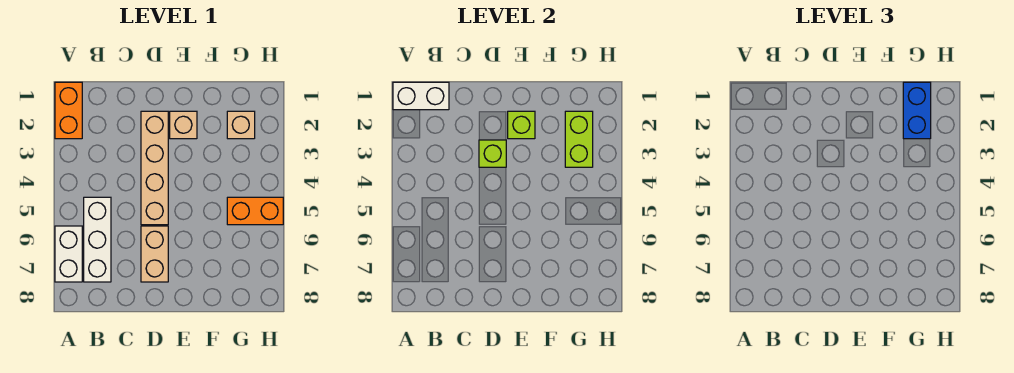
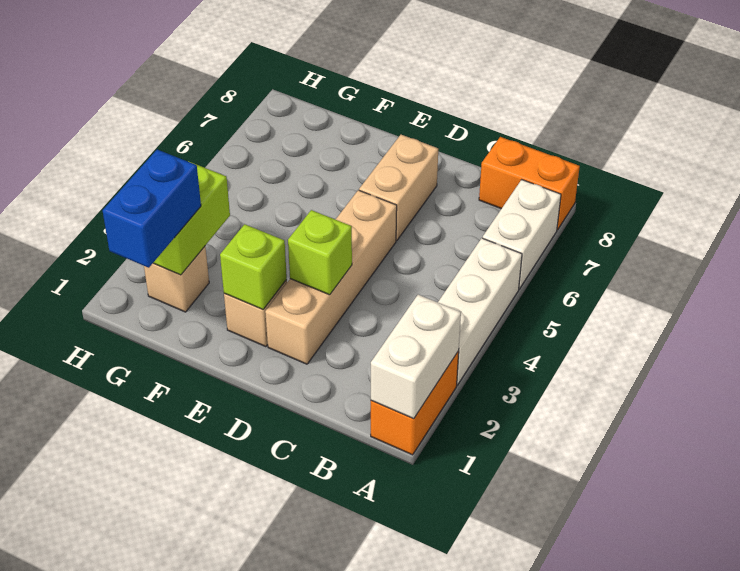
white brick A1:B1 level 2 -> white brick A1:A2 level 2
white brick B5:B7 level 1 -> white brick A3:A5 level 1
orange brick G5:H5 level 1 -> orange brick A8:B8 level 1

